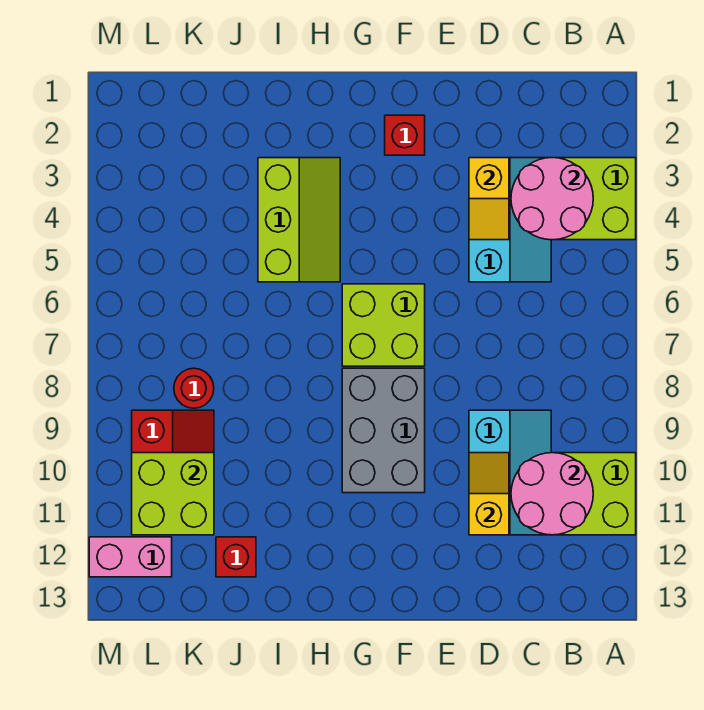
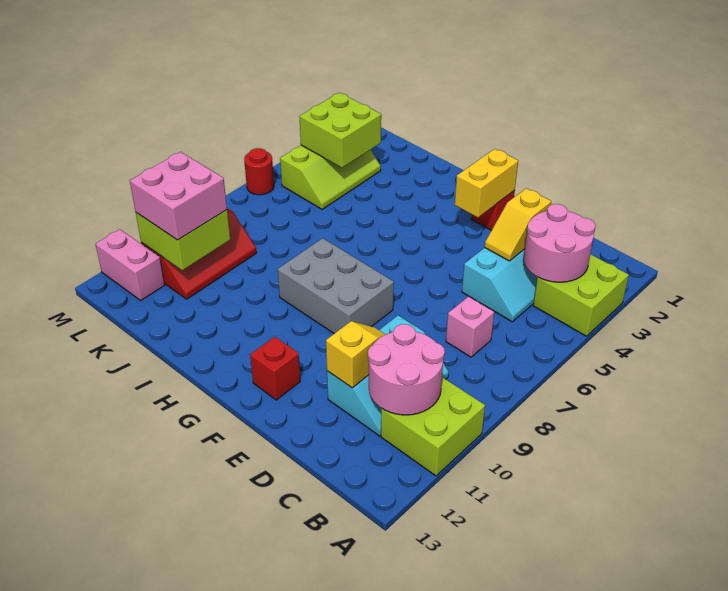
none -> pink brick C7 level 1
none -> yellow brick F2:F3 level 2
lime brick F6:G7 level 1 -> lime brick K3:L4 level 2
grey brick F8:G10 level 1 -> grey brick F8:H9 level 1
lime slope H3:I5 level 1 top I -> lime slope K3:L5 level 1 top L
red brick J12 level 1 -> red brick F12 level 1
red round brick K8 level 1 -> red round brick M6 level 1
none -> pink brick K10:L11 level 3

